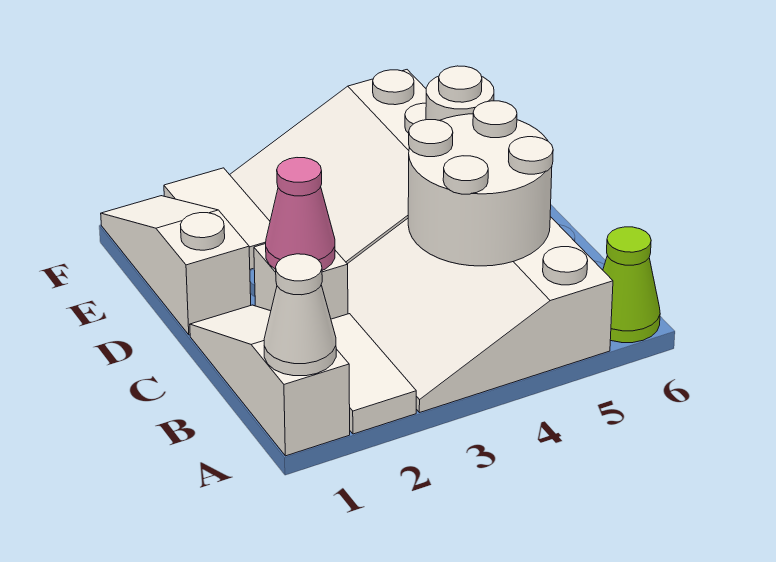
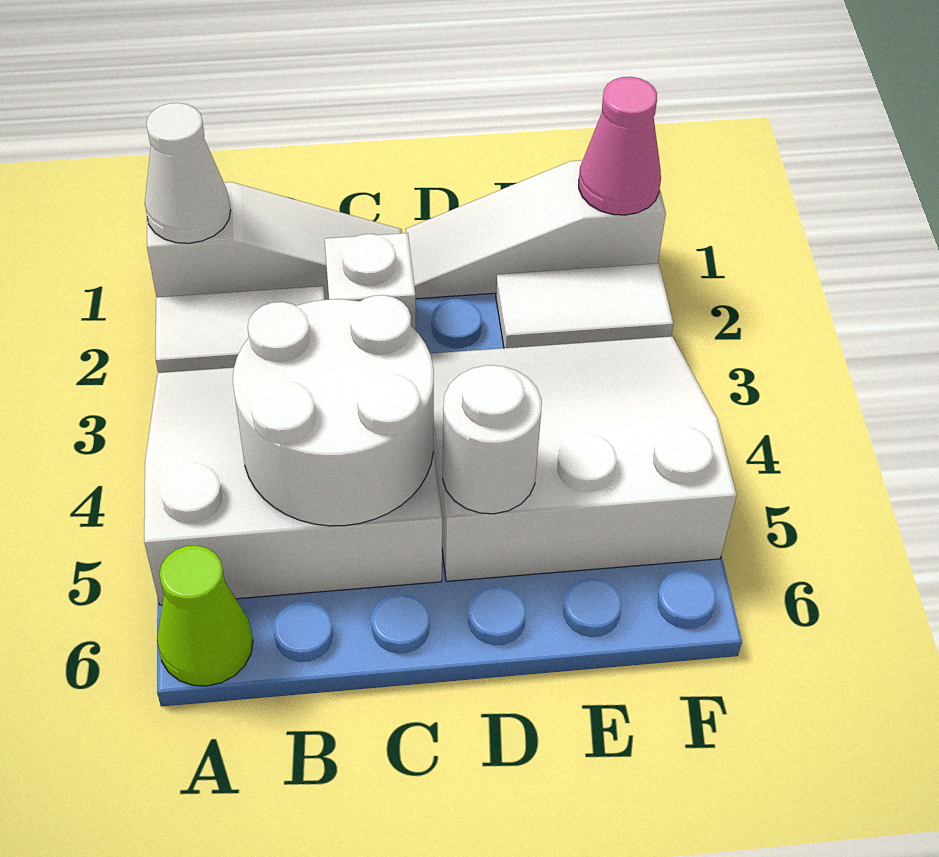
pink cone C2 level 2 -> pink cone F1 level 2
white slope D1:F1 level 1 top D -> white slope D1:F1 level 1 top F

